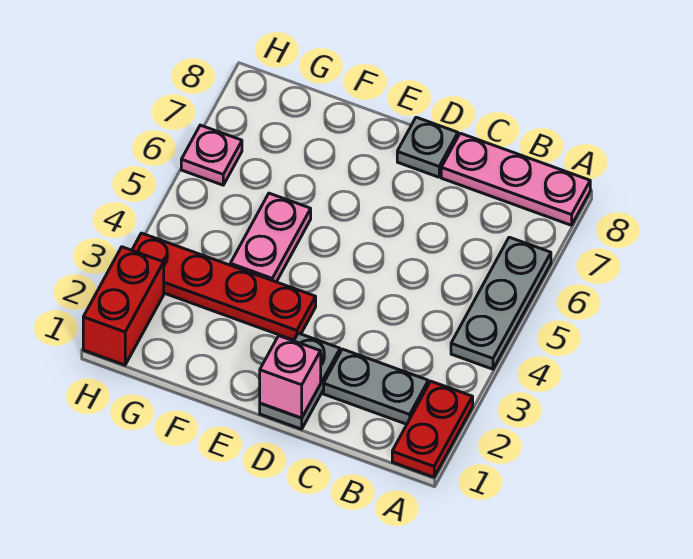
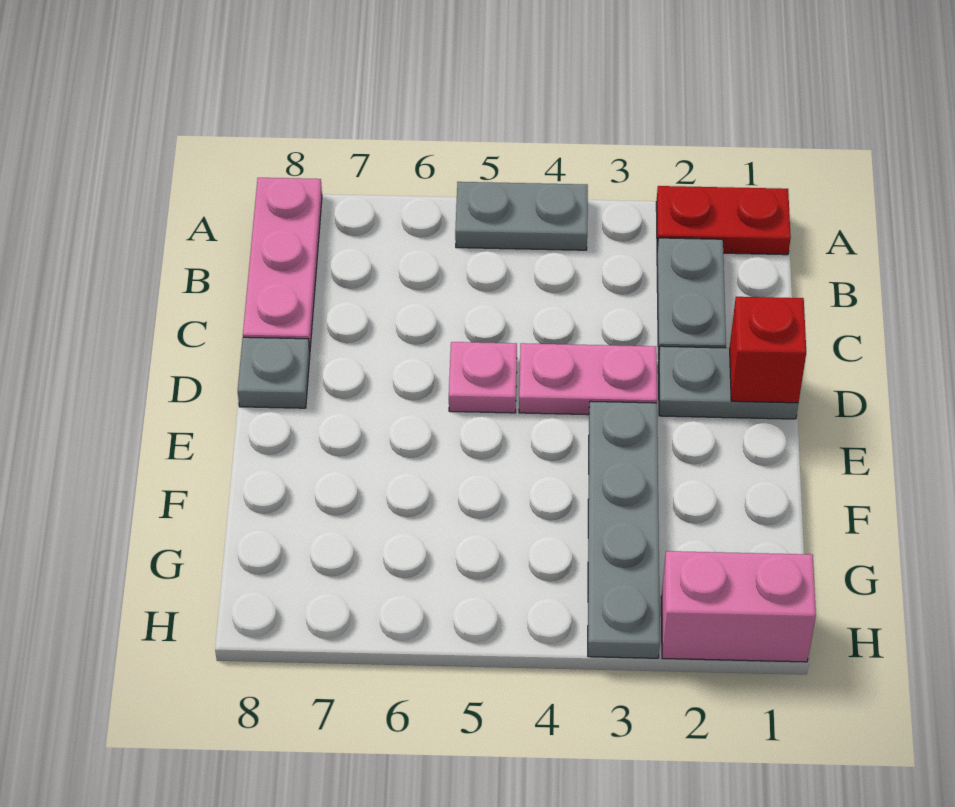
grey plate A4:A6 level 1 -> grey plate A4:A5 level 1
pink brick D1 level 2 -> red brick D1 level 2
red plate E3:H3 level 1 -> grey plate E3:H3 level 1
pink plate F4:F5 level 1 -> pink plate D3:D4 level 1
red brick H1:H2 level 1 -> pink brick H1:H2 level 1
pink plate H6 level 1 -> pink plate D5 level 1

